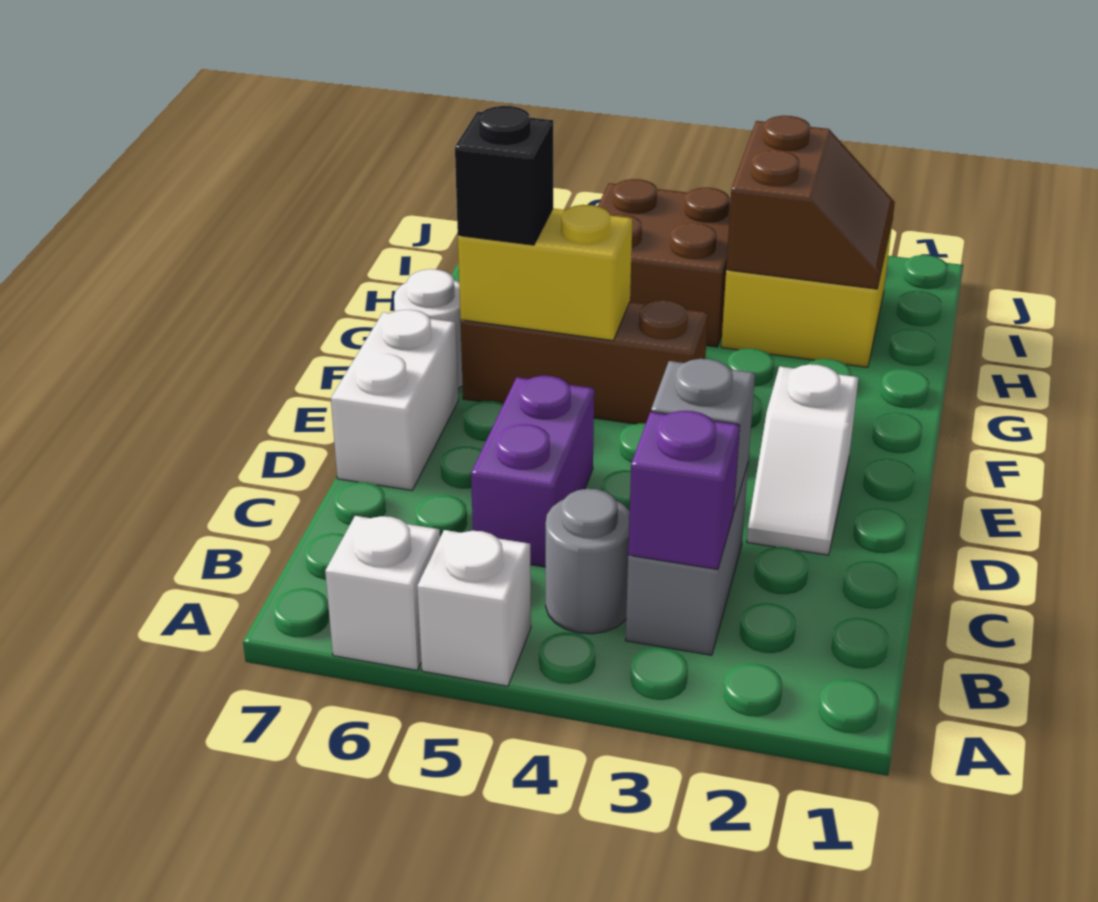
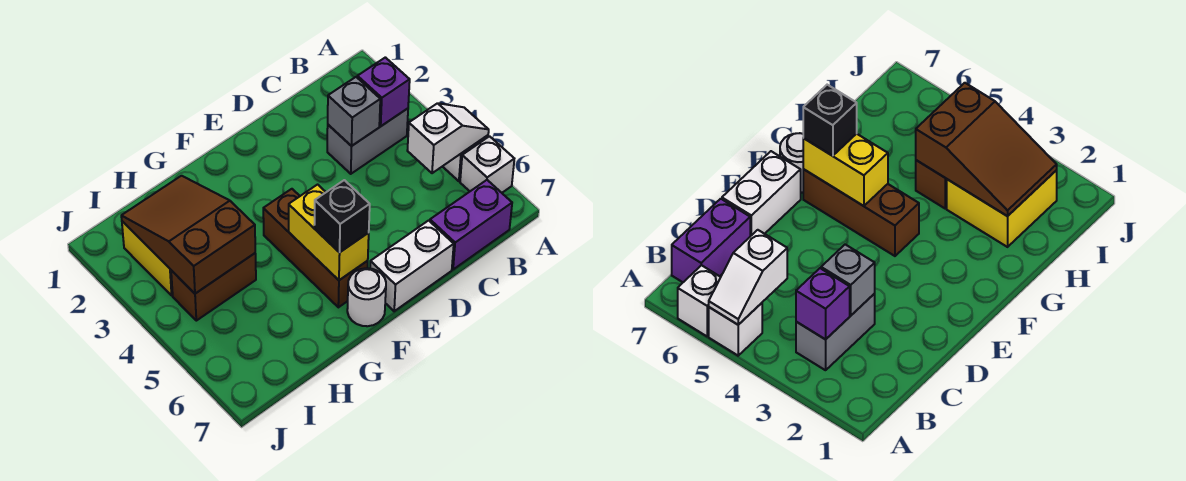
grey round brick B4 level 1 -> none
purple brick C5:D5 level 1 -> purple brick B7:C7 level 1
white slope D2:E2 level 1 top E -> white slope A5:B5 level 2 top B
brown slope H2:I3 level 2 top 3 -> brown slope H2:I4 level 2 top 4
brown brick H4:I5 level 1 -> brown brick H4:I4 level 1

